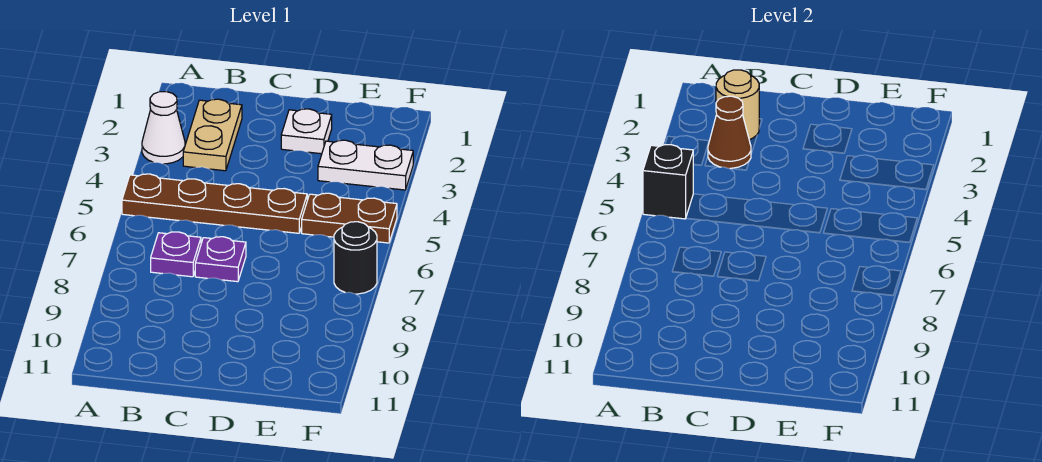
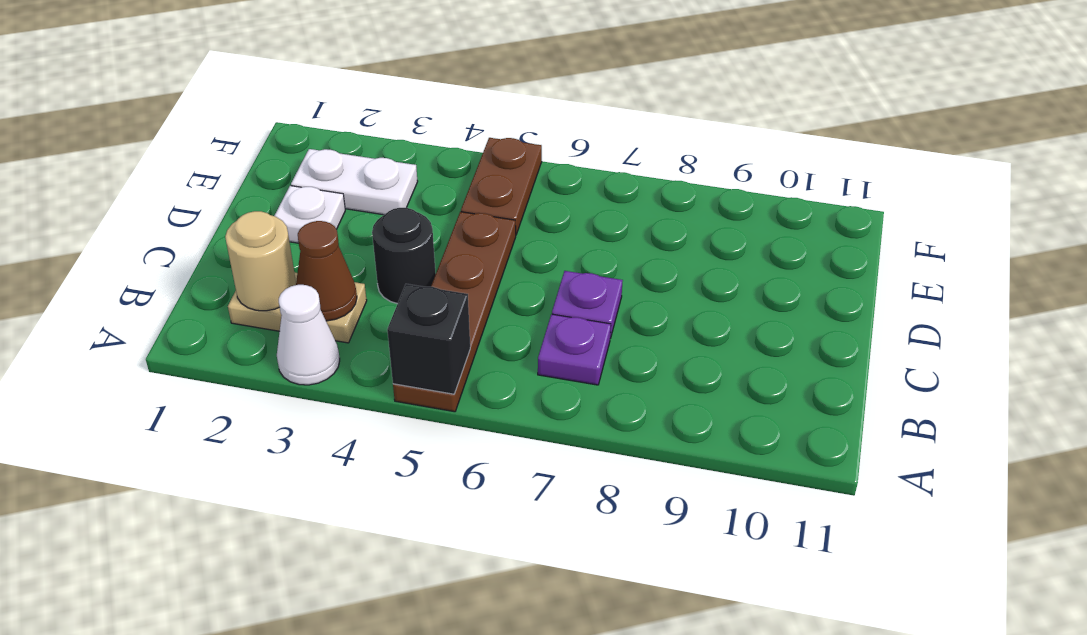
white plate E3:F3 level 1 -> white plate E2:E3 level 1
black round brick F7 level 1 -> black round brick C4 level 1

